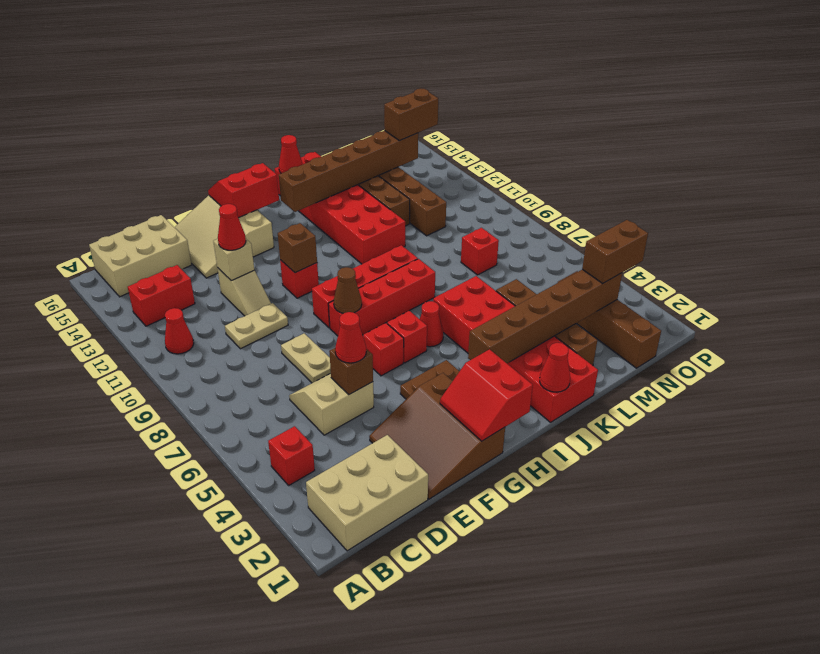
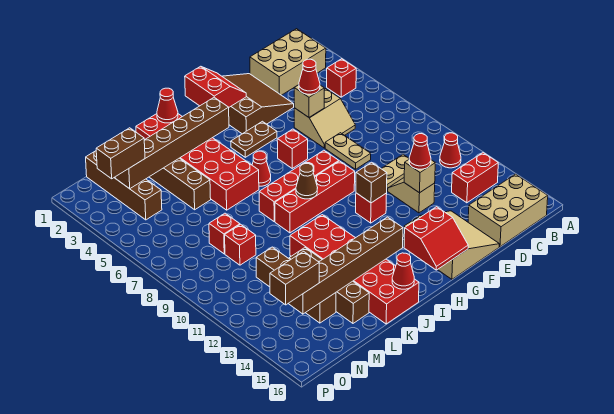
brown brick E5 level 2 -> tan brick E5 level 2
brown cone G8 level 2 -> brown cone I9 level 2
red brick H6 level 1 -> red brick M9 level 1

